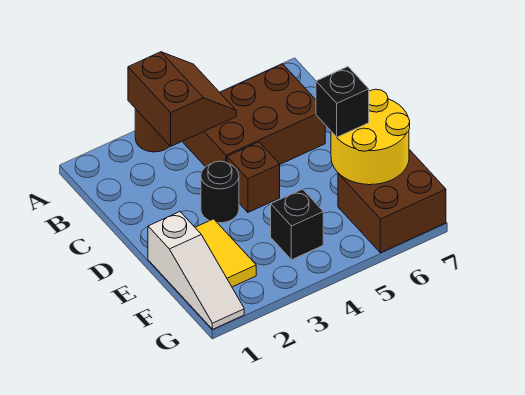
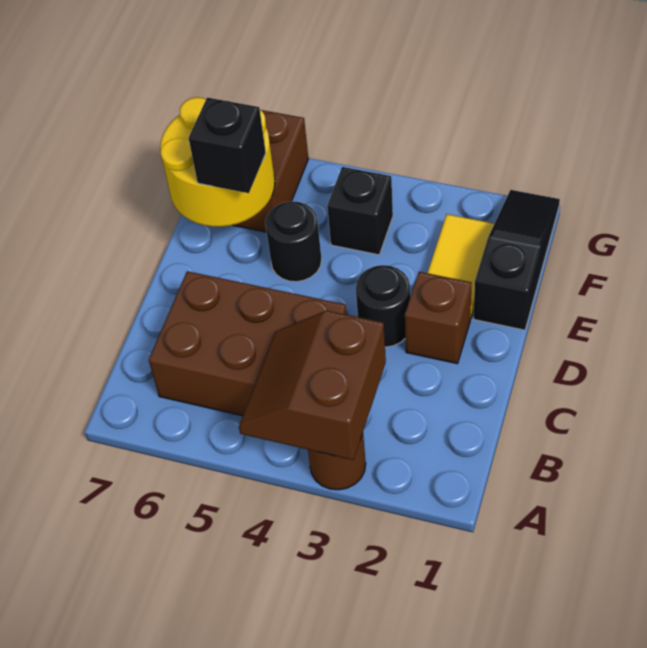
brown brick D4 level 1 -> brown brick D2 level 1
white slope E1:G1 level 1 top E -> black slope E1:G1 level 1 top E
none -> black round brick E5 level 1

